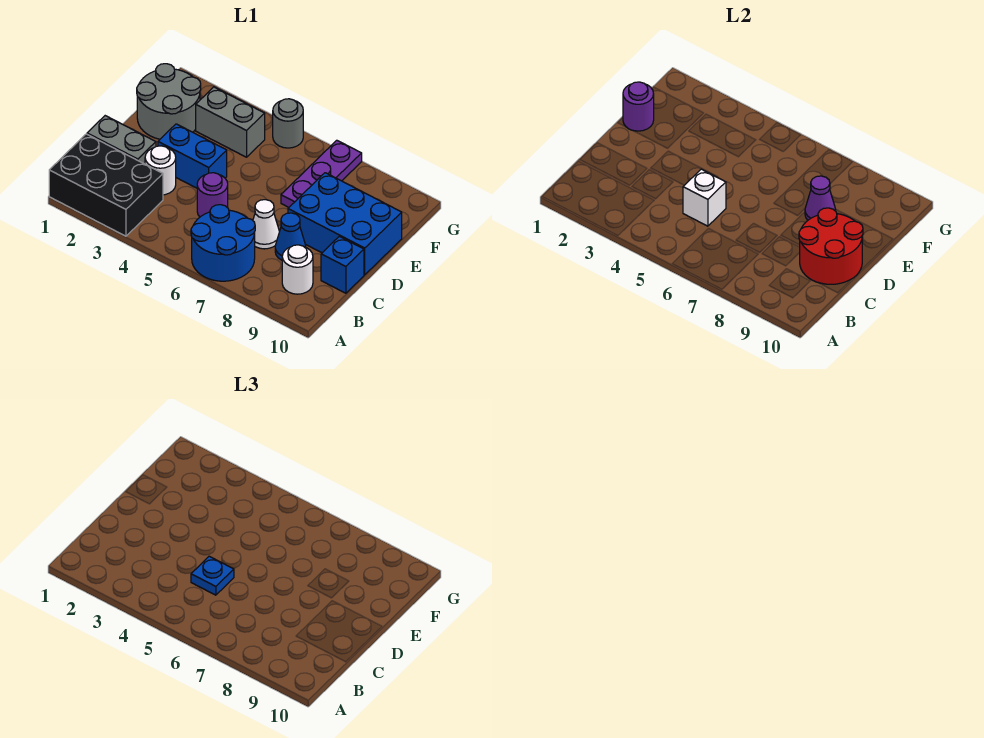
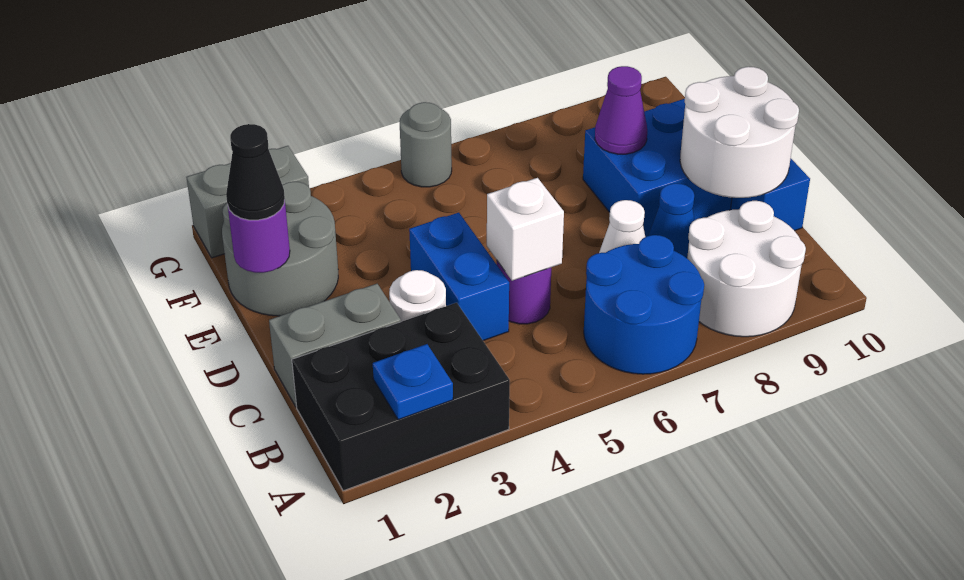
white round brick B9 level 1 -> white round brick A8:B9 level 1
blue plate C5 level 3 -> blue plate A2 level 2
red round brick C9:D10 level 2 -> white round brick C9:D10 level 2
blue brick D3:D4 level 1 -> blue brick C4:D4 level 1
none -> black cone E1 level 3
purple plate E7:G7 level 1 -> none
grey brick F3:F4 level 1 -> grey brick G1:G2 level 1

